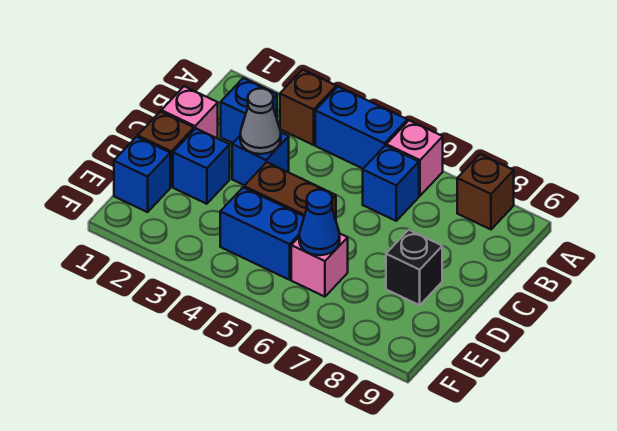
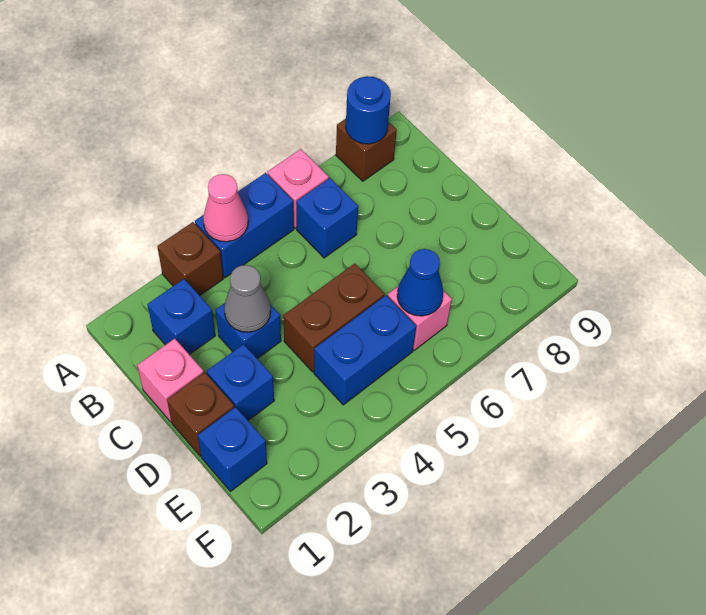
none -> pink cone A4 level 2
none -> blue round brick A8 level 2
black brick D8 level 1 -> none

